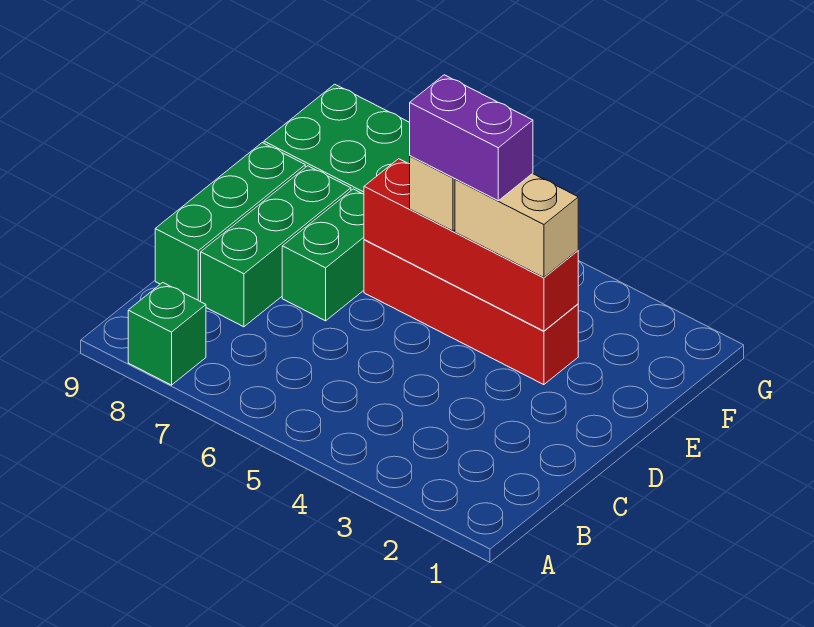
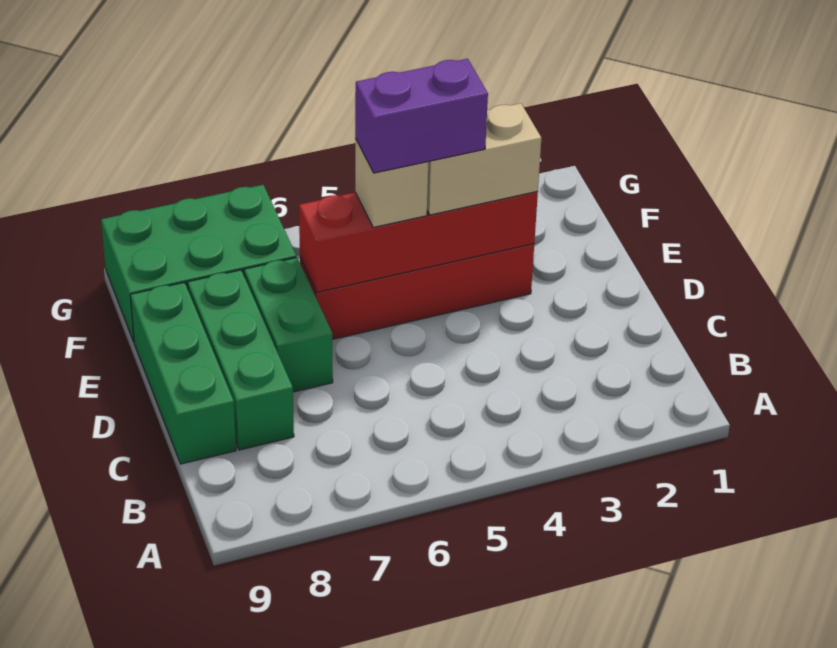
green brick A8 level 1 -> none

